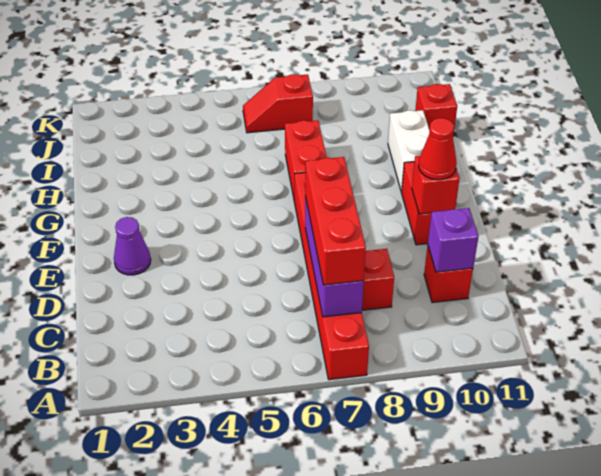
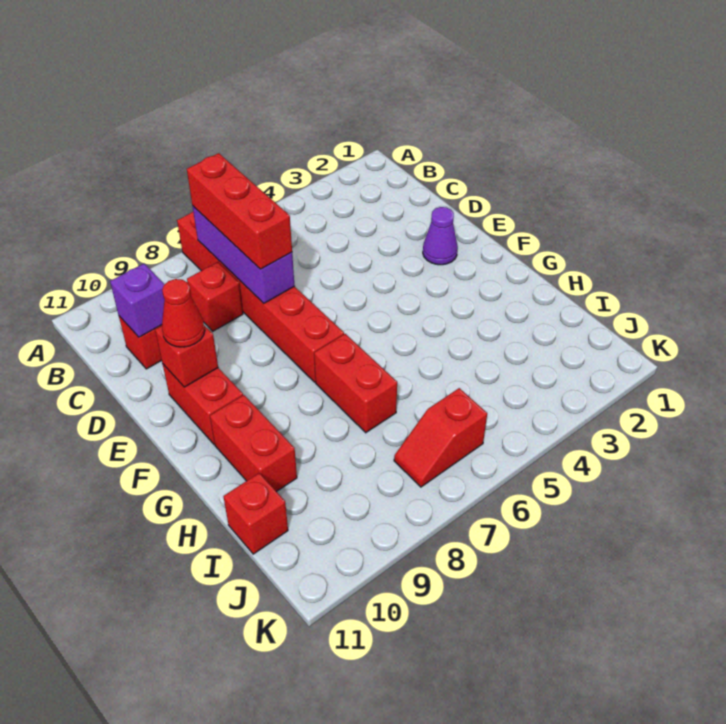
white brick G10:H10 level 1 -> red brick G10:H10 level 1
red slope J6:J7 level 1 top 7 -> red slope J6:J7 level 1 top 6

